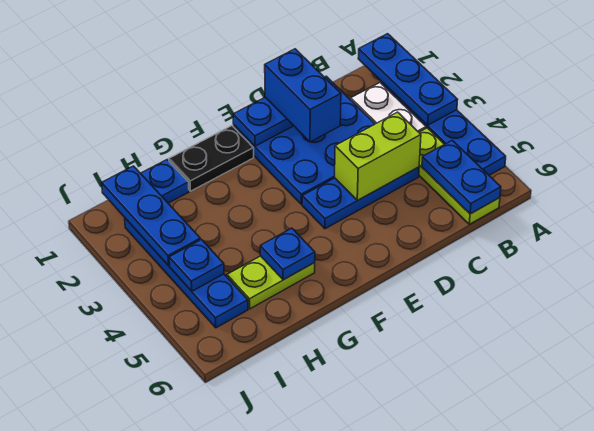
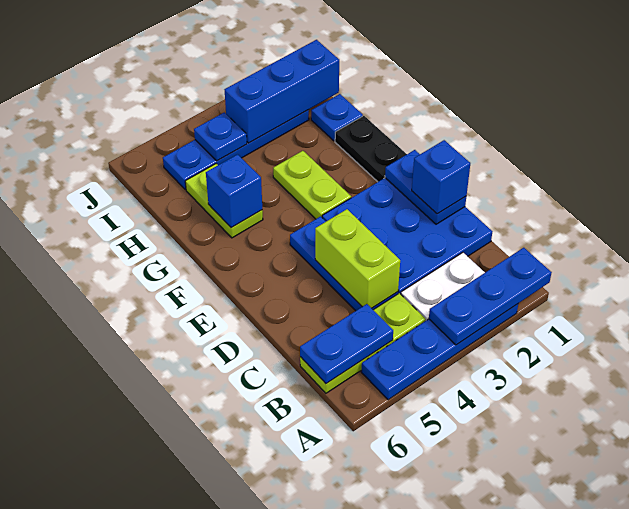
blue brick D1:D2 level 3 -> blue brick D1 level 3
none -> lime plate F3:G3 level 1
blue plate G5 level 2 -> blue brick G5 level 2
blue plate I1:I3 level 2 -> blue brick I1:I3 level 2

